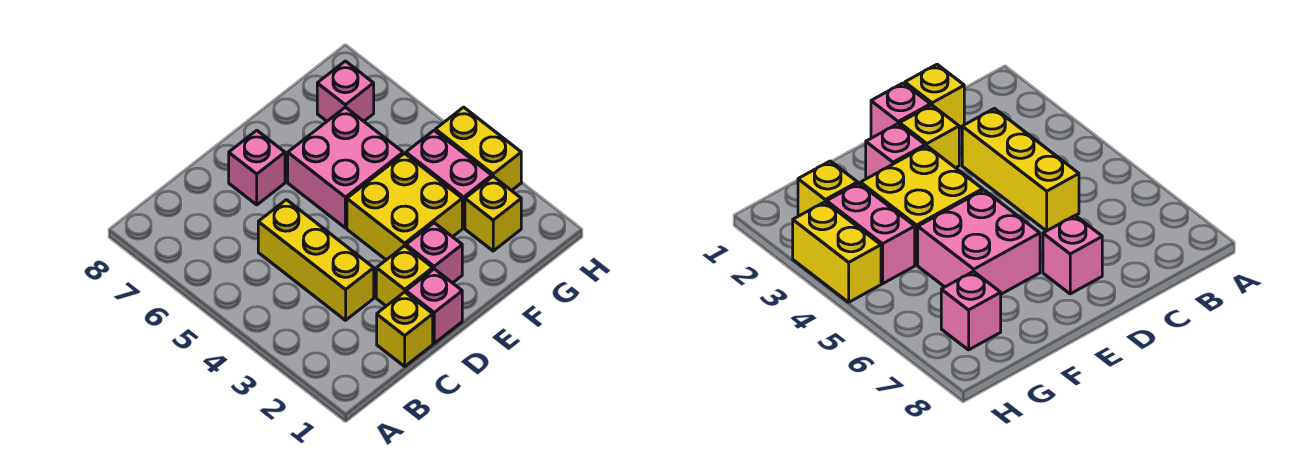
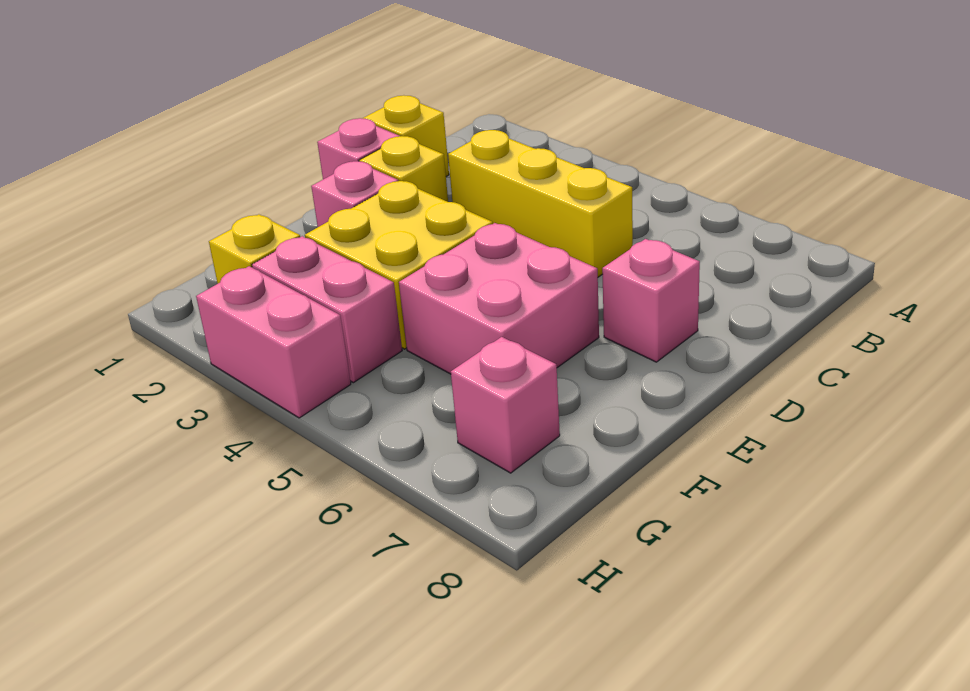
yellow brick H3:H4 level 1 -> pink brick H3:H4 level 1

